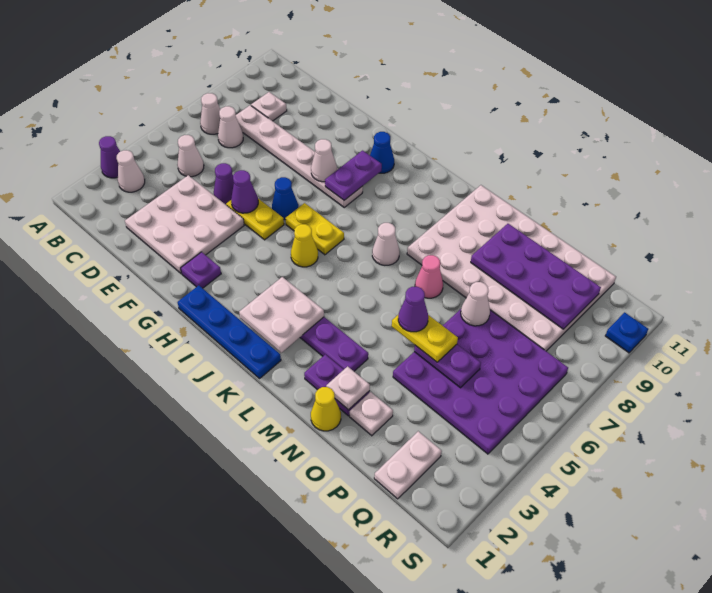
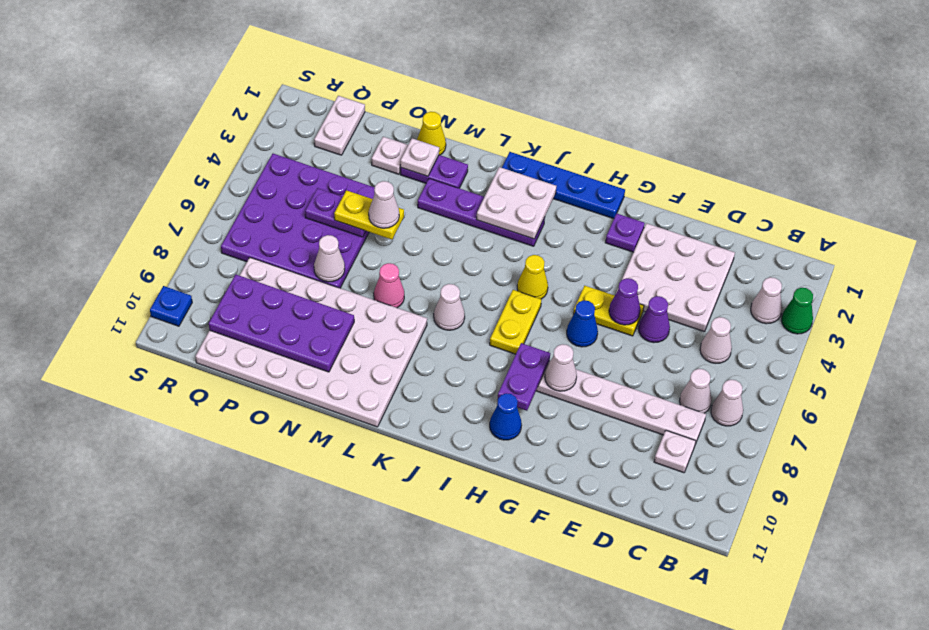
purple cone A3 level 1 -> green cone A3 level 1
yellow plate H6:I6 level 1 -> yellow plate I6:I7 level 1
purple cone N5 level 4 -> white cone N5 level 4

